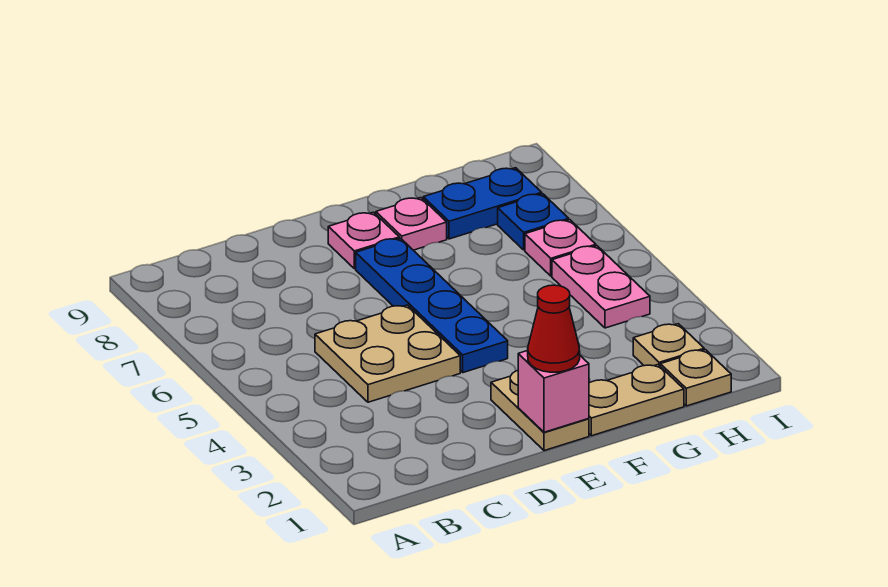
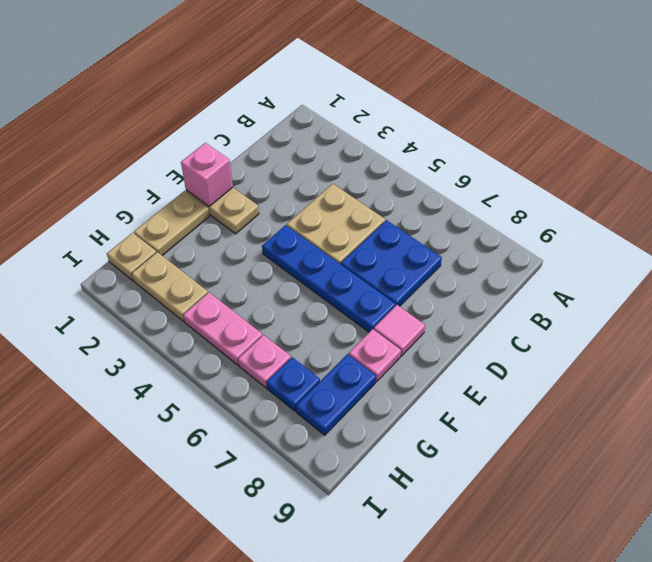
none -> blue plate C6:D7 level 1
red cone E1 level 3 -> none
pink plate E8 level 1 -> pink tile E8 level 1
tan plate H2 level 1 -> tan plate H2:H3 level 1

